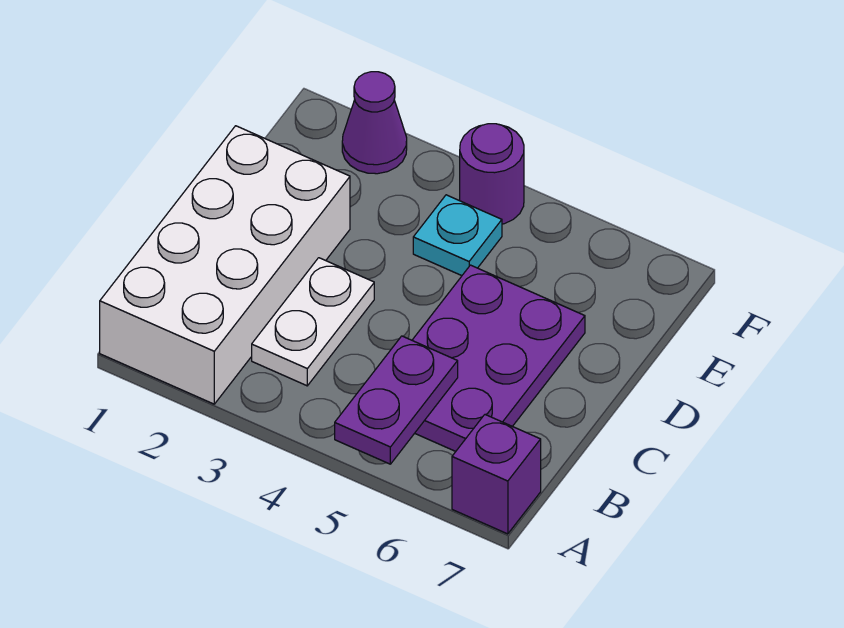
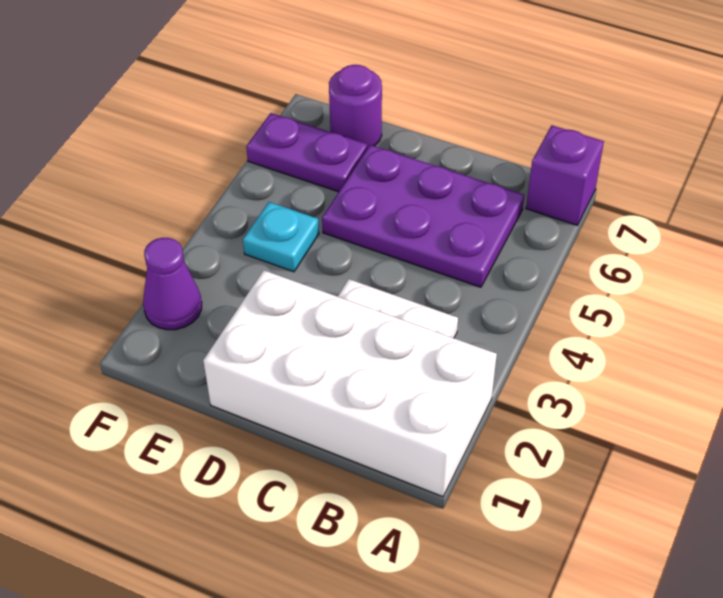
purple plate A5:B5 level 2 -> purple plate E6:F6 level 1
purple round brick F4 level 1 -> purple round brick E7 level 1

